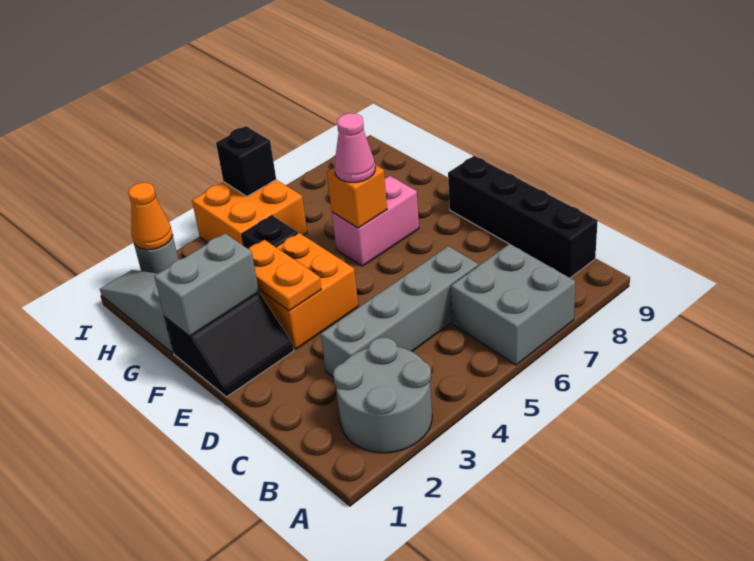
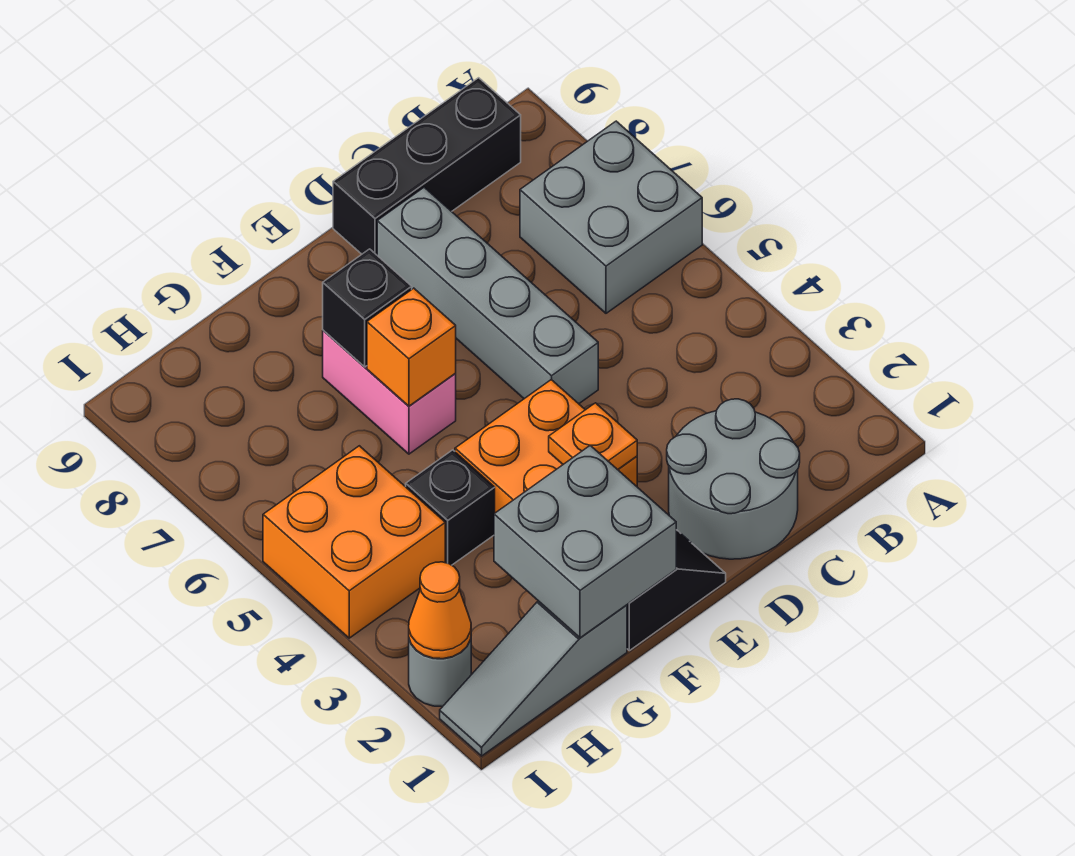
grey round brick A2:B3 level 1 -> grey round brick C1:D2 level 1
black brick B9:E9 level 1 -> black brick B9:D9 level 1
grey brick C3:C6 level 1 -> grey brick D5:D8 level 1
orange plate E3:F3 level 2 -> orange plate E3 level 2
grey brick F1:F2 level 2 -> grey brick F1:G2 level 2
pink cone F6 level 3 -> none
black brick I5 level 2 -> black brick F7 level 2

